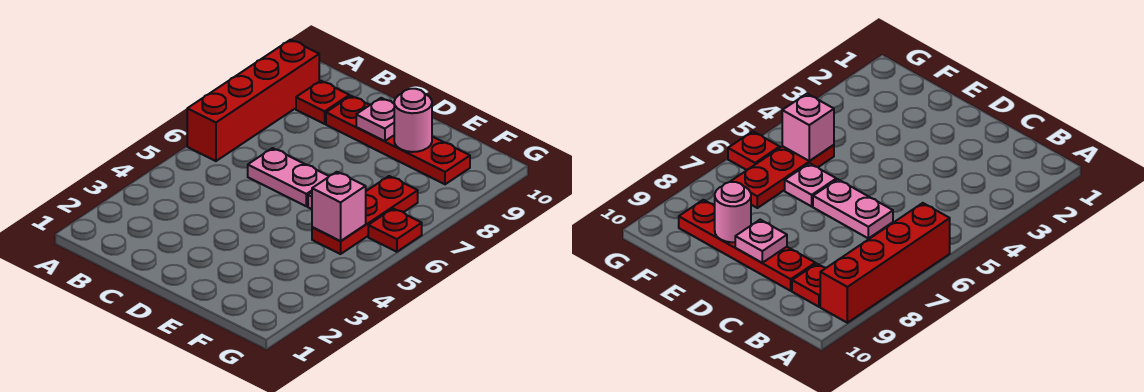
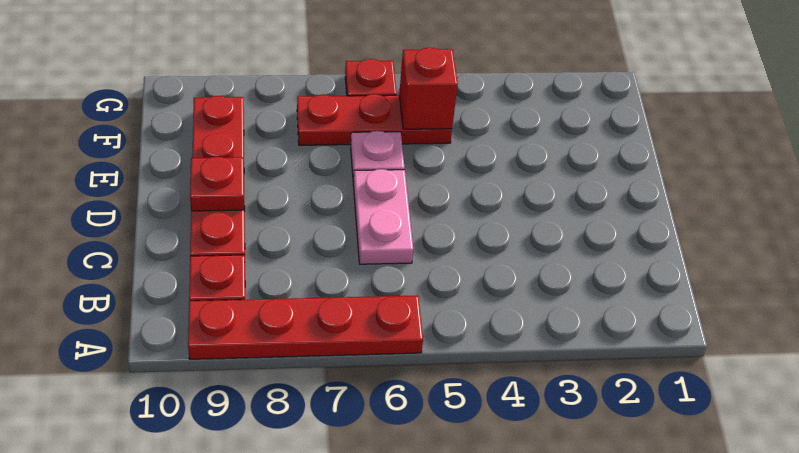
red brick A6:A9 level 1 -> red plate A6:A9 level 1
pink plate D9 level 2 -> red plate D9 level 2
pink round brick E9 level 2 -> none
pink brick F5 level 2 -> red brick F5 level 2

